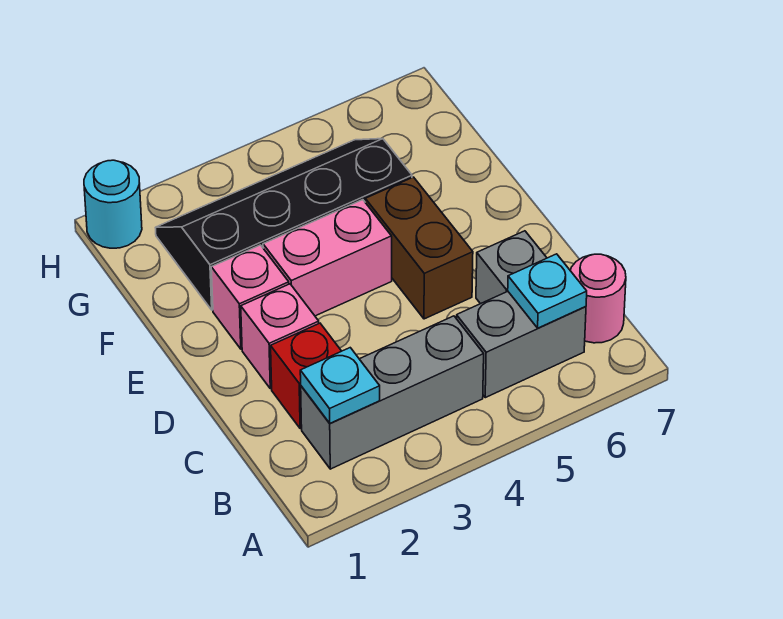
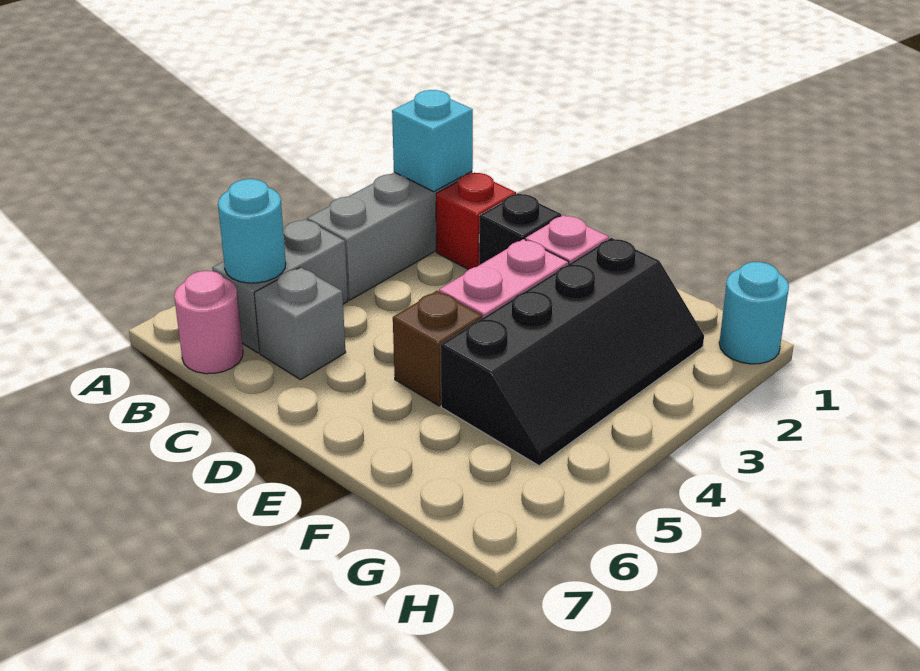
cyan plate B2 level 2 -> cyan brick B2 level 2
cyan plate B6 level 2 -> cyan round brick B6 level 2
pink brick D2 level 1 -> black brick D2 level 1
brown brick D5:E5 level 1 -> brown brick E5 level 1

